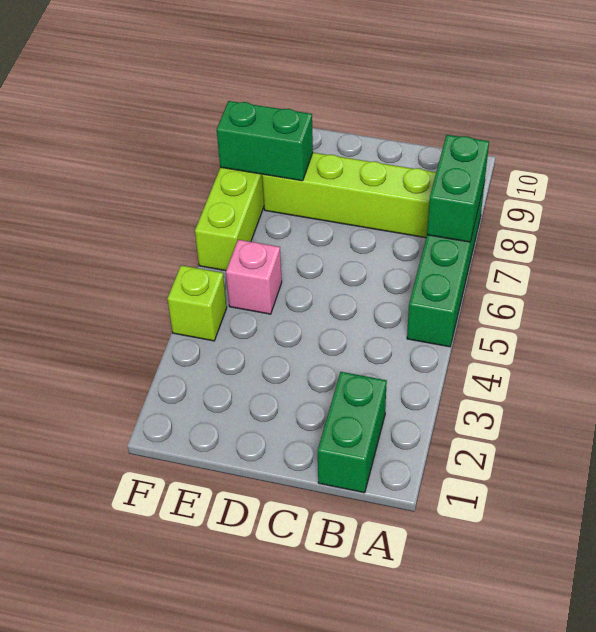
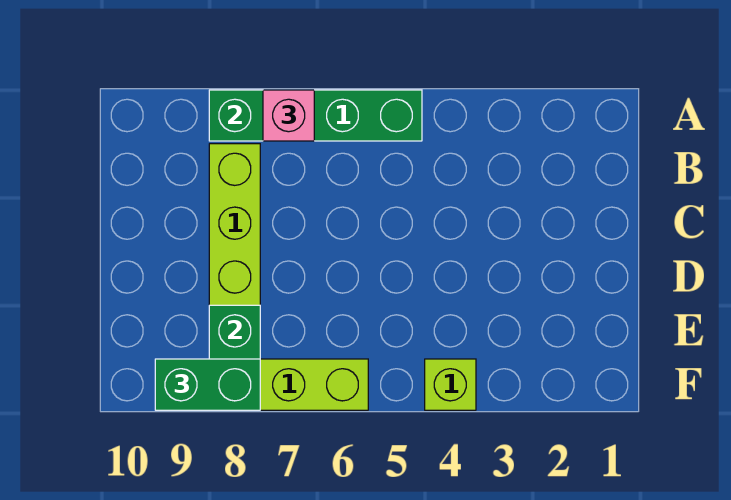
green brick B1:B2 level 1 -> green brick F8:F9 level 3
pink brick E5 level 1 -> pink brick A7 level 3

